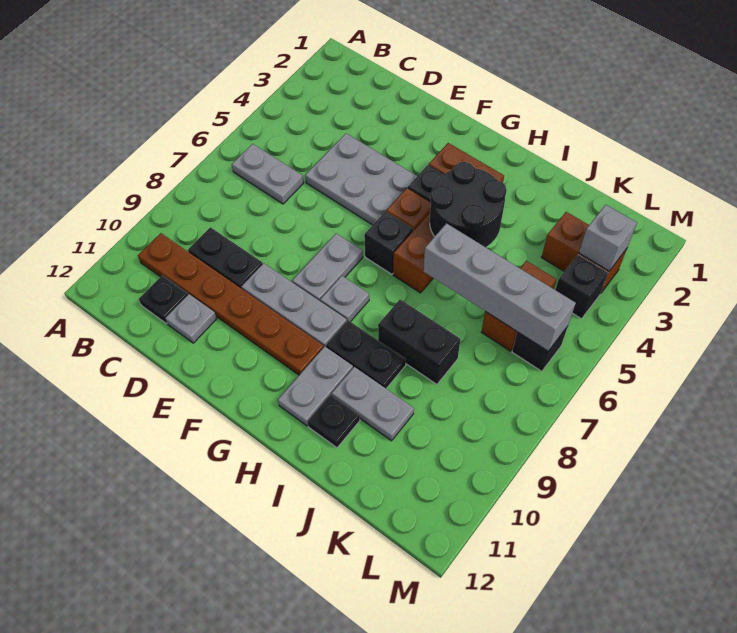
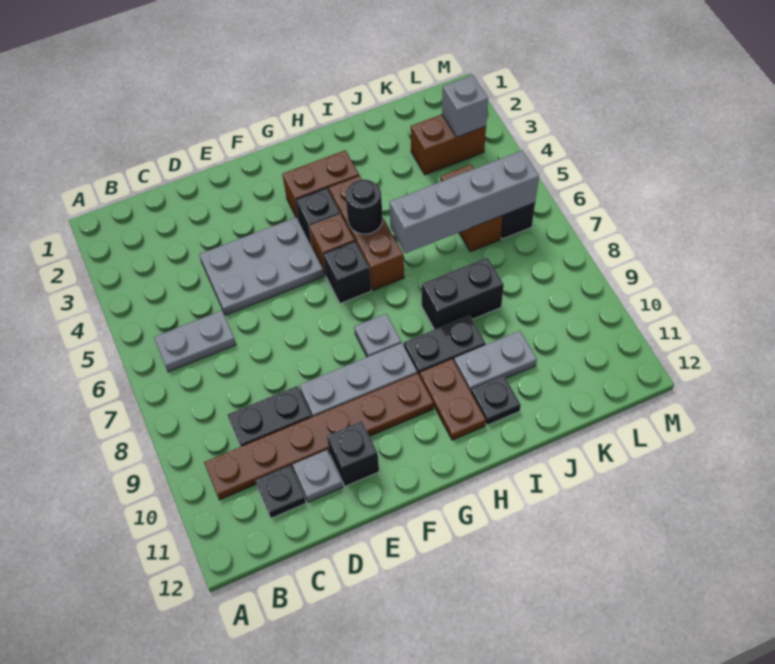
grey plate F7:F8 level 1 -> none
black round brick H4:I5 level 2 -> black round brick H5 level 2
grey plate H10:H11 level 1 -> brown plate H10:H11 level 1
black brick L4 level 1 -> black brick E11 level 1

